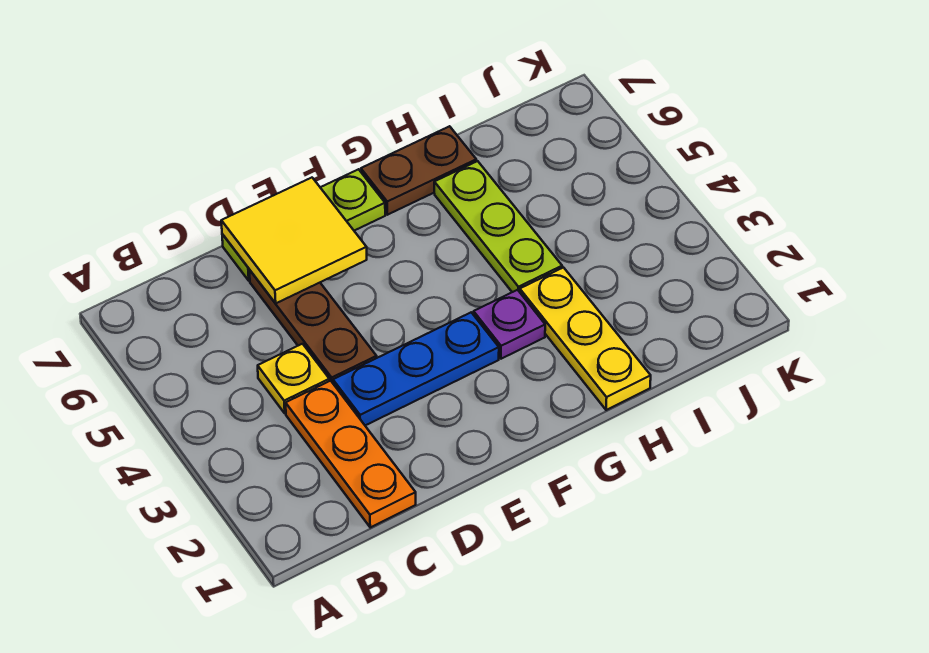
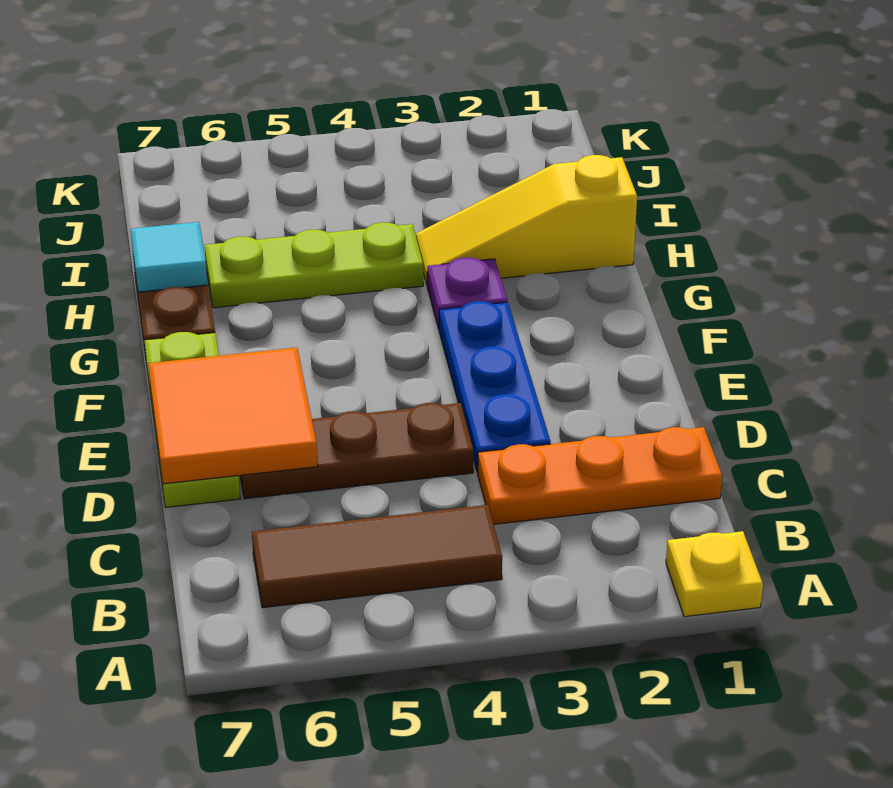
none -> brown tile B4:B6 level 1
yellow plate C4 level 1 -> yellow plate A1 level 1
yellow tile D6:E7 level 2 -> orange tile D6:E7 level 2
yellow plate H1:H3 level 1 -> yellow slope H1:H3 level 1 top 1
none -> cyan tile H7 level 2

